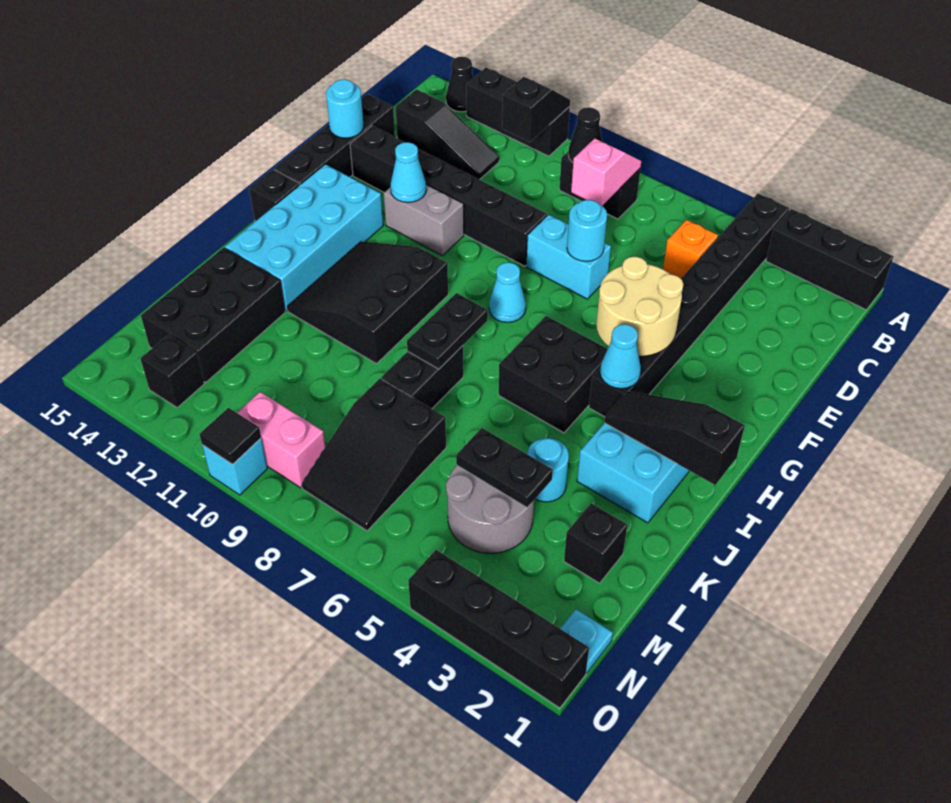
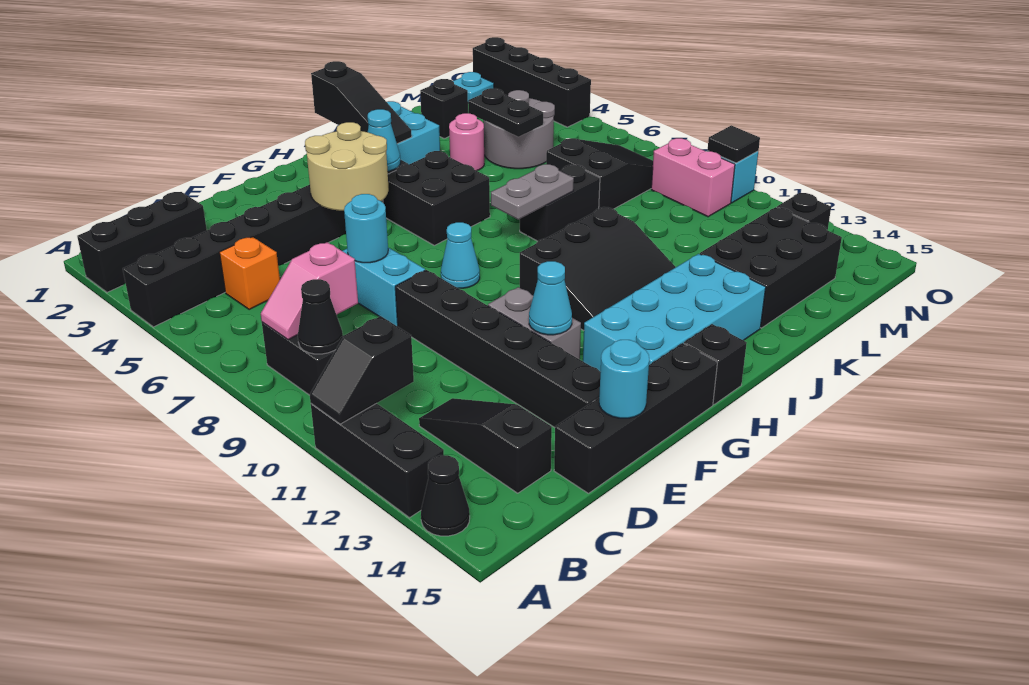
black brick A1:A3 level 1 -> black brick A2:C2 level 1
black plate I8:J8 level 2 -> grey plate I8:J8 level 2
cyan round brick K4 level 1 -> pink round brick K4 level 1

